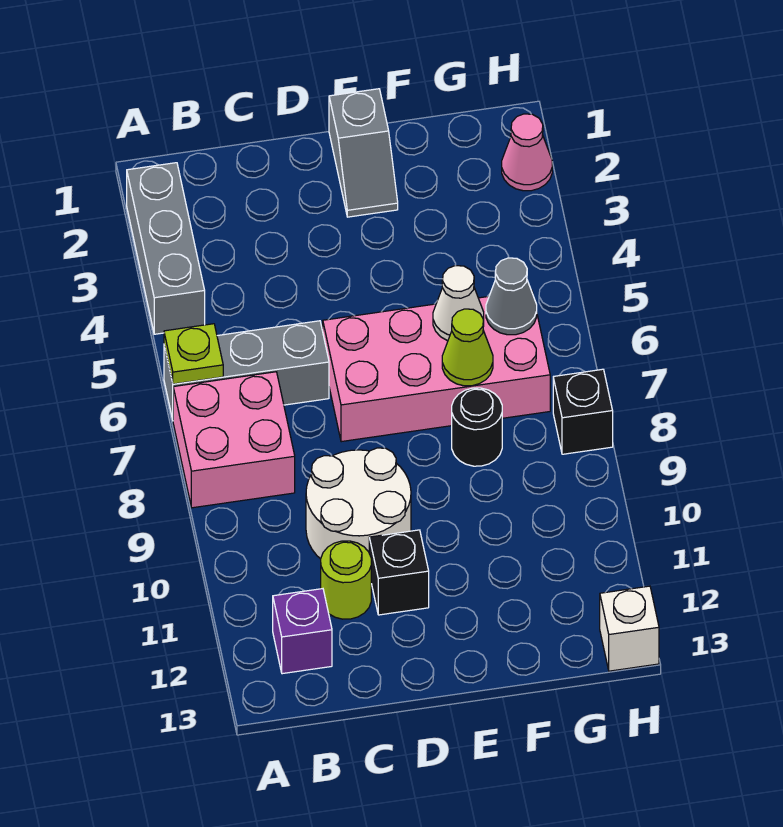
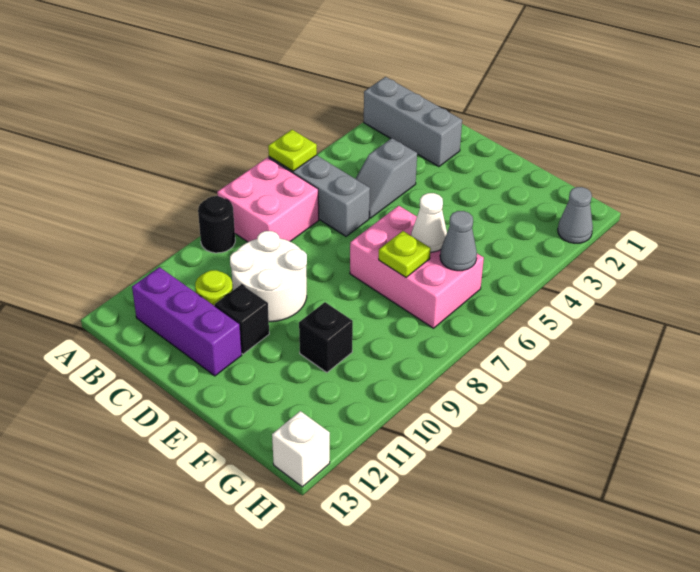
grey brick A2:A4 level 1 -> grey brick A2:C2 level 1
purple brick B12 level 1 -> purple brick B12:D12 level 1
pink brick D6:G7 level 1 -> pink brick E6:G7 level 1
grey slope E1:E2 level 1 top 1 -> grey slope C4:C5 level 1 top 4
lime cone F7 level 2 -> lime plate F7 level 2
black round brick F8 level 1 -> black round brick A9 level 1
pink cone H2 level 1 -> grey cone H2 level 1
black brick H8 level 1 -> black brick F10 level 1

